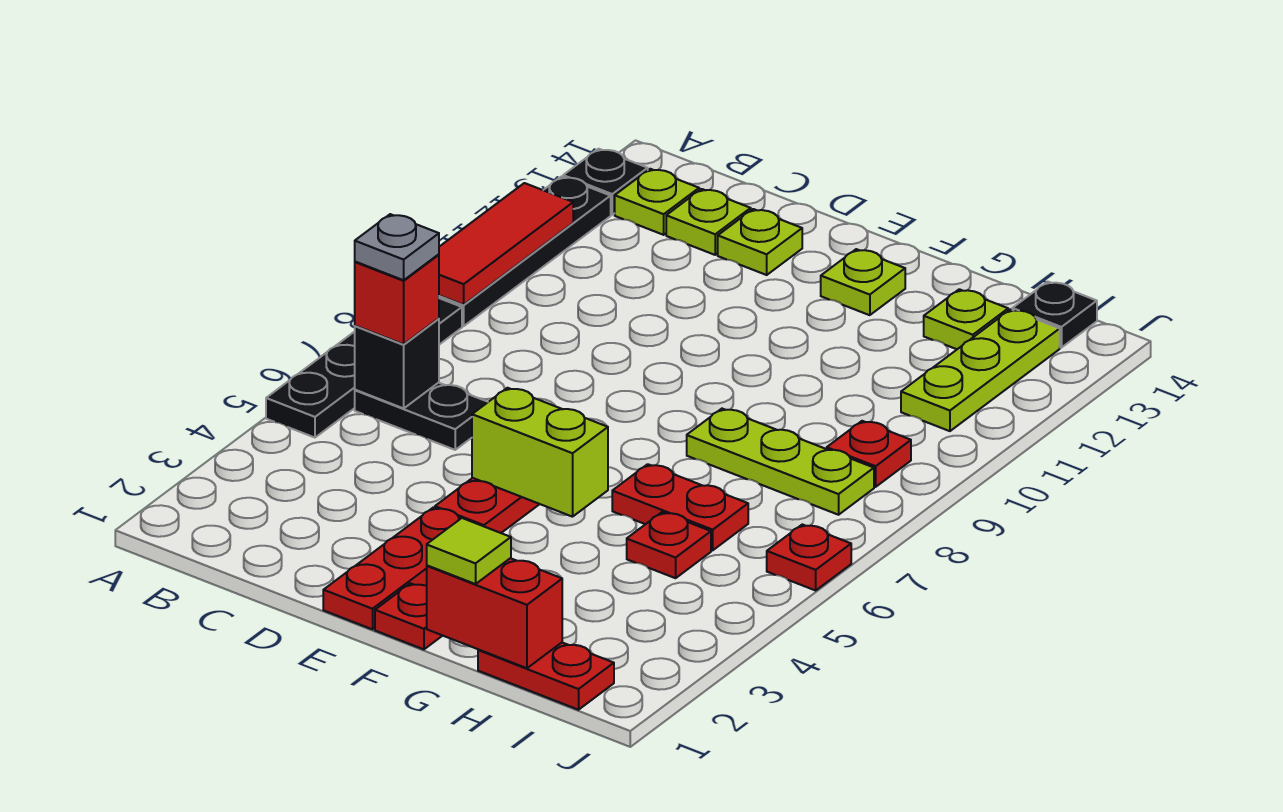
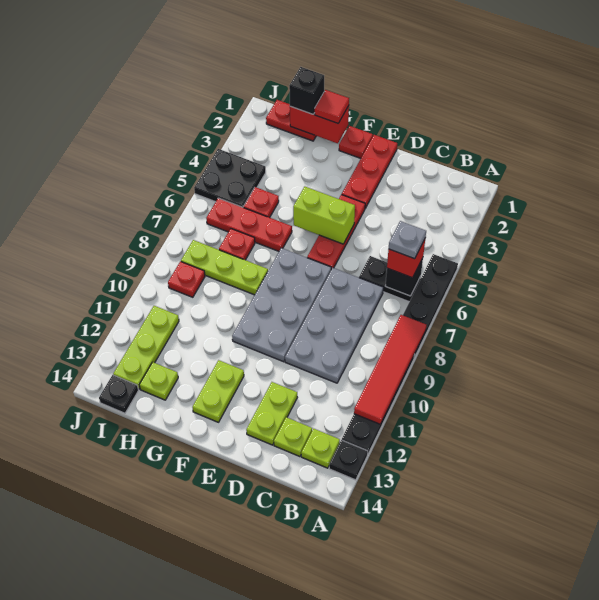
red tile A9:A11 level 2 -> red tile A8:A11 level 2
none -> grey plate C7:D10 level 1
lime plate D13 level 1 -> lime plate D12:D13 level 1
none -> grey plate E7:F10 level 1
lime plate F13 level 1 -> lime plate F12:F13 level 1
lime tile G1 level 3 -> red tile G1 level 3
red plate G6:H6 level 1 -> red plate G6:I6 level 1
none -> black brick H1 level 3
none -> black plate I4:J5 level 1
red plate J6 level 1 -> red plate H7 level 1

